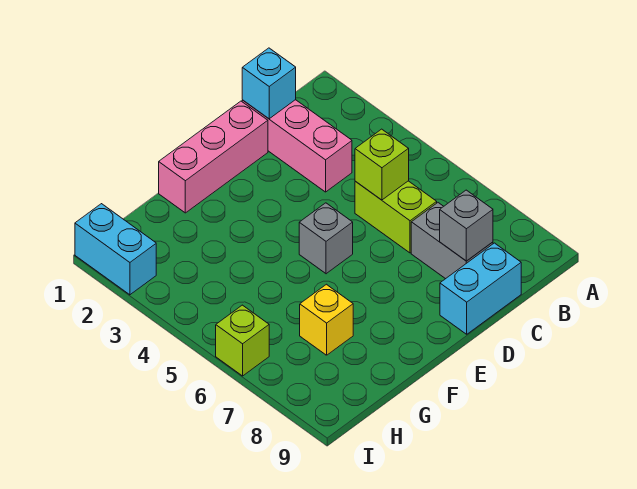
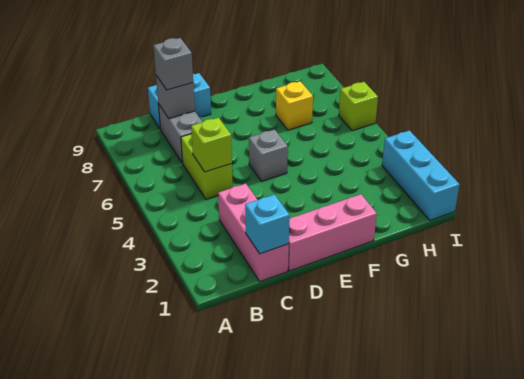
none -> grey brick C8 level 3
cyan brick I1:I2 level 1 -> cyan brick I1:I3 level 1

